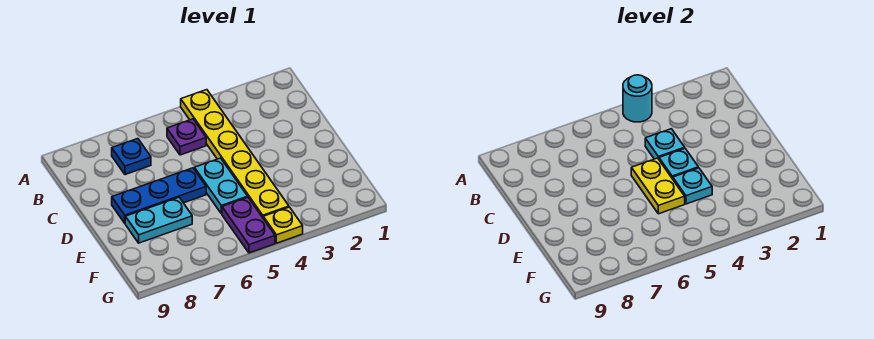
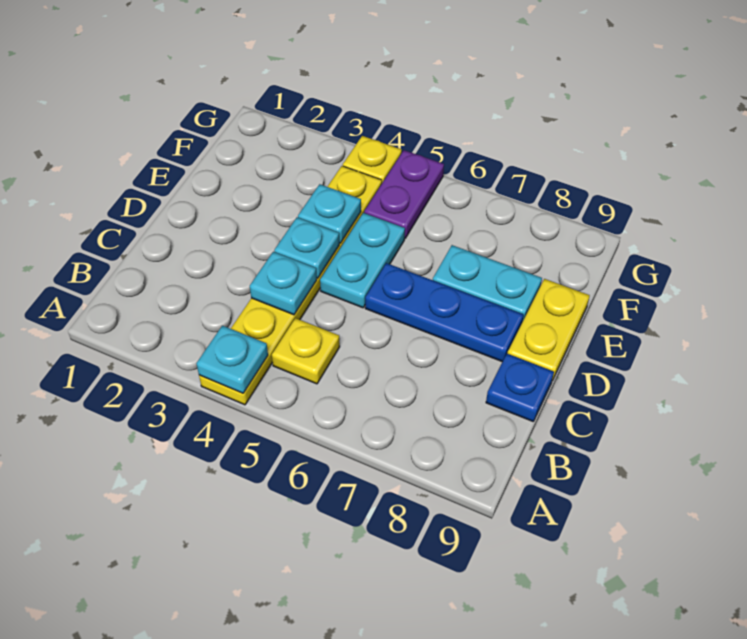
cyan round brick A4 level 2 -> cyan plate A4 level 2
purple plate B5 level 1 -> yellow plate B5 level 1
blue plate B7 level 1 -> blue plate C9 level 1
yellow plate D5:E5 level 2 -> yellow plate D9:E9 level 1

